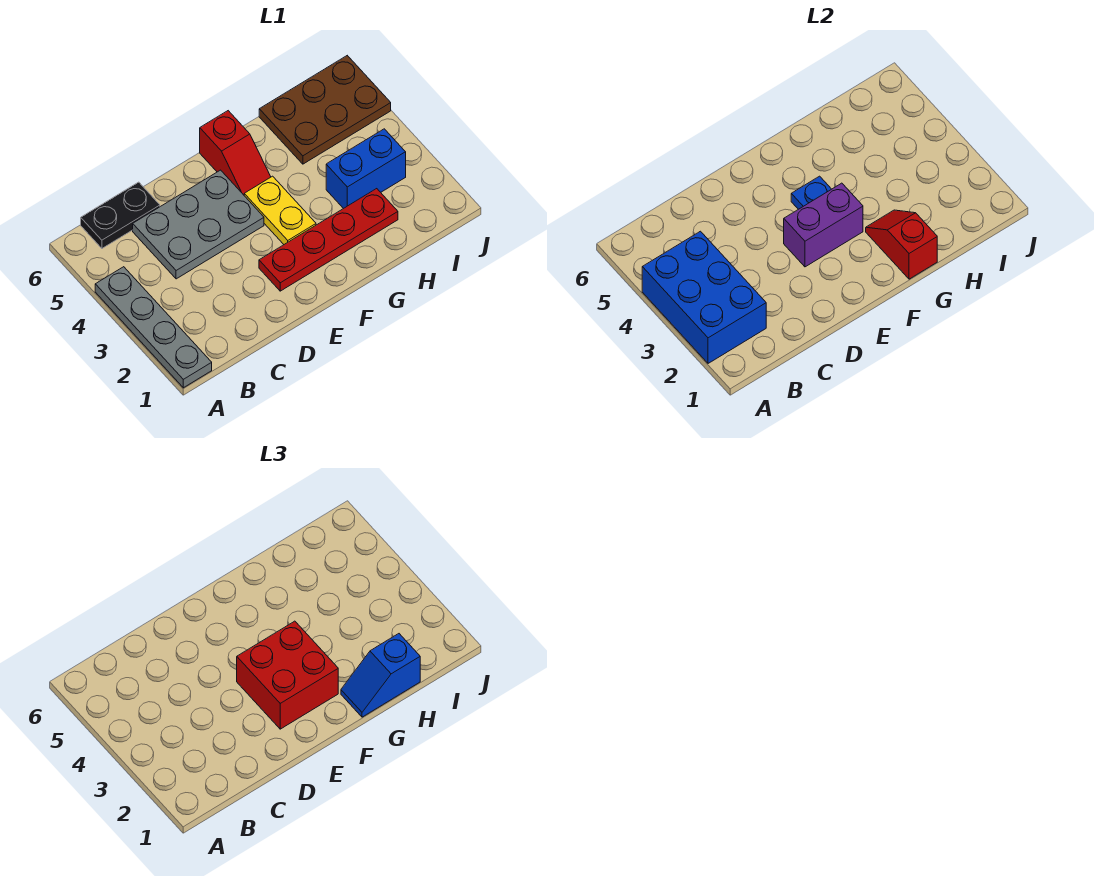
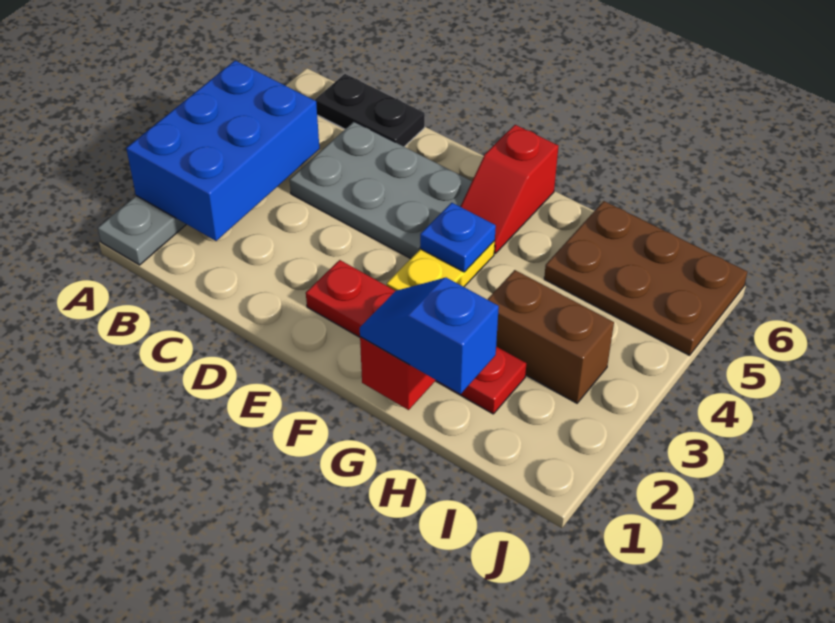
red brick E2:F3 level 3 -> none
purple brick E3:F3 level 2 -> none
blue brick H3:I3 level 1 -> brown brick H3:I3 level 1

